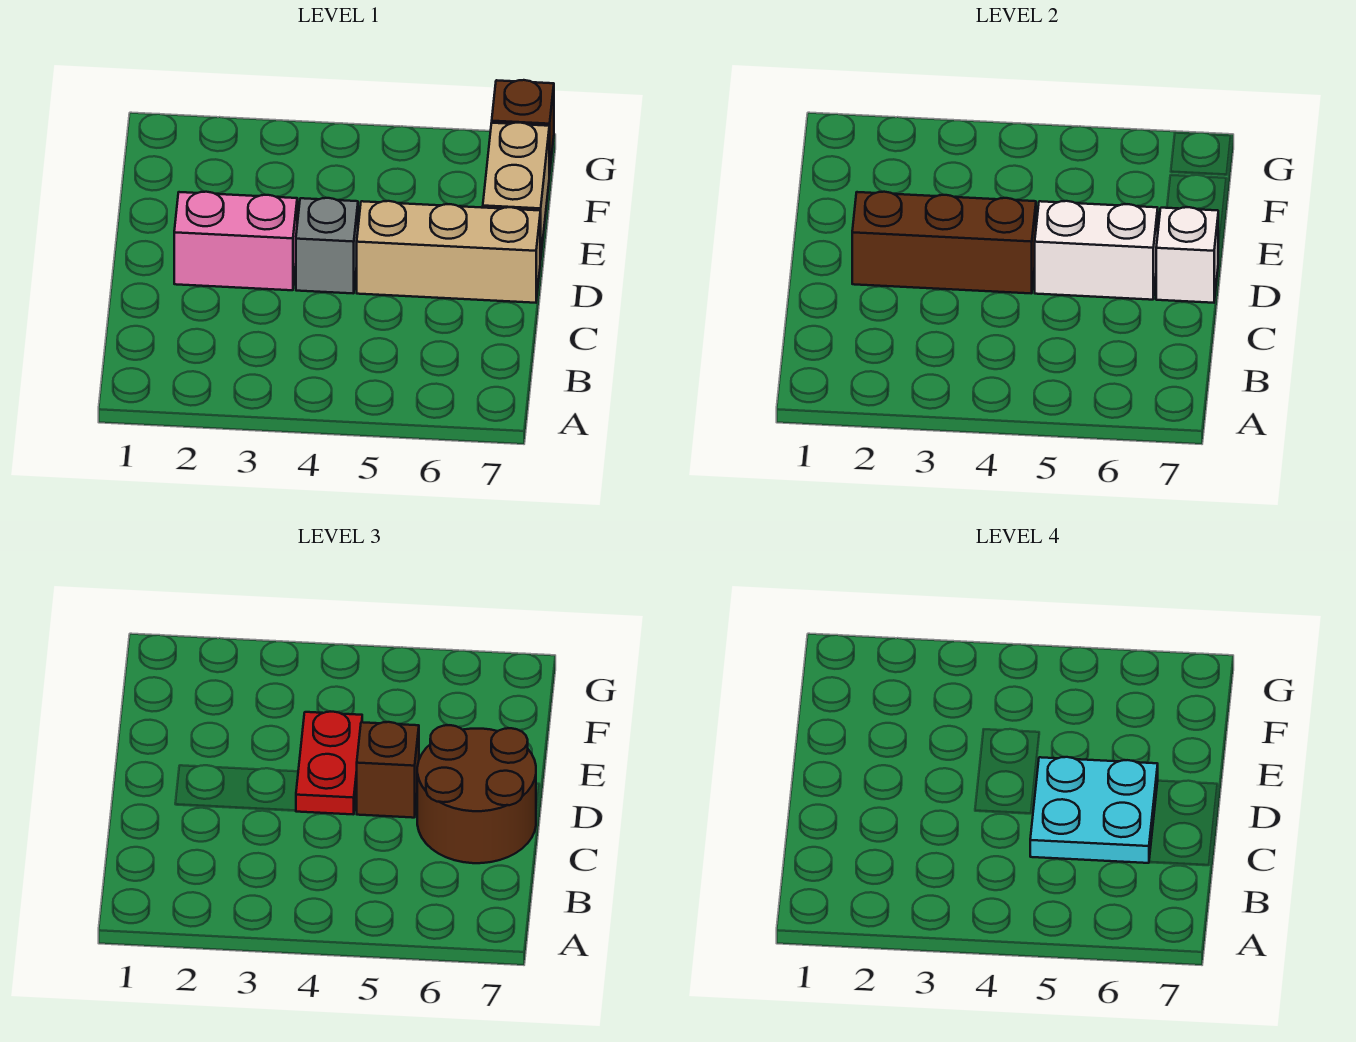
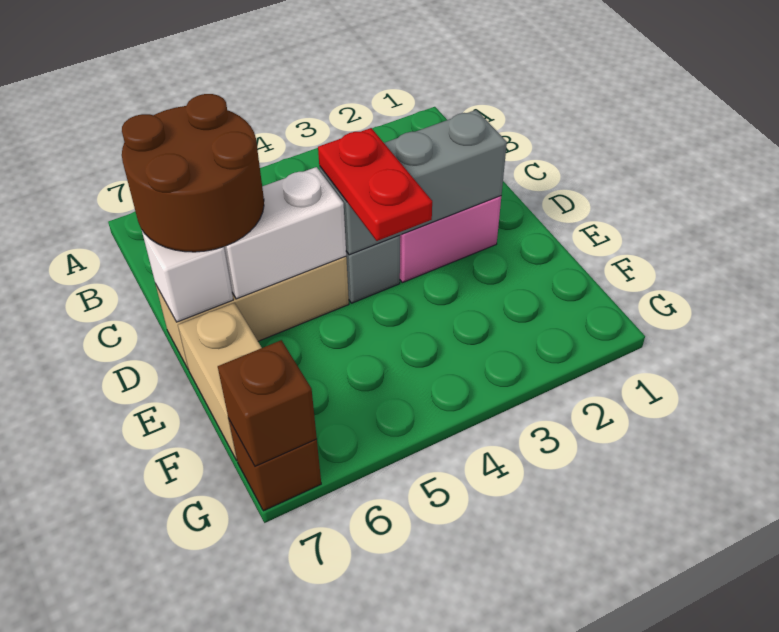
cyan plate C5:D6 level 4 -> none
brown brick D2:D4 level 2 -> grey brick D2:D4 level 2
brown brick D5 level 3 -> brown brick G7 level 2

